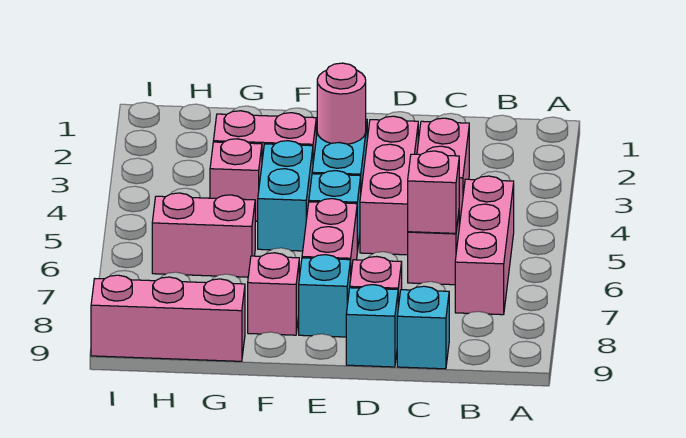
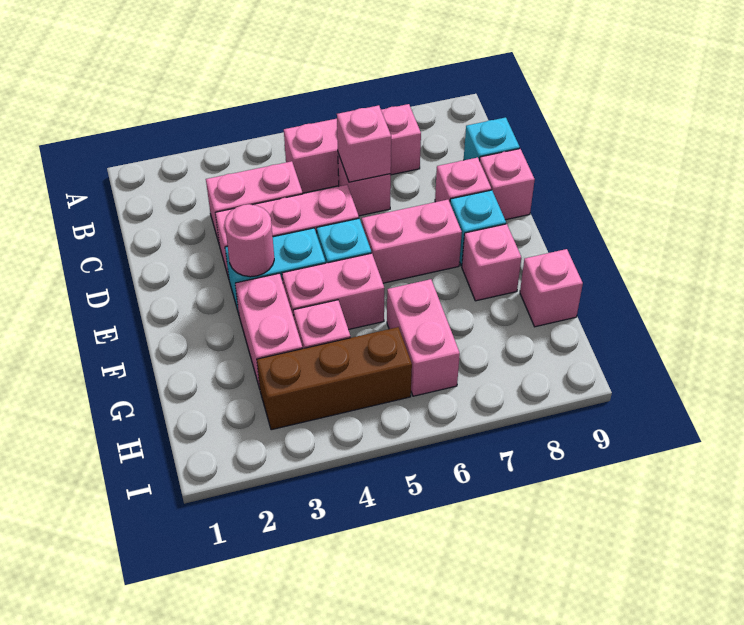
cyan brick D9 level 1 -> pink brick D9 level 1
cyan brick F4:F5 level 1 -> pink brick F4:F5 level 1
pink brick G9:I9 level 1 -> pink brick G9 level 1
none -> brown brick H3:H5 level 1

